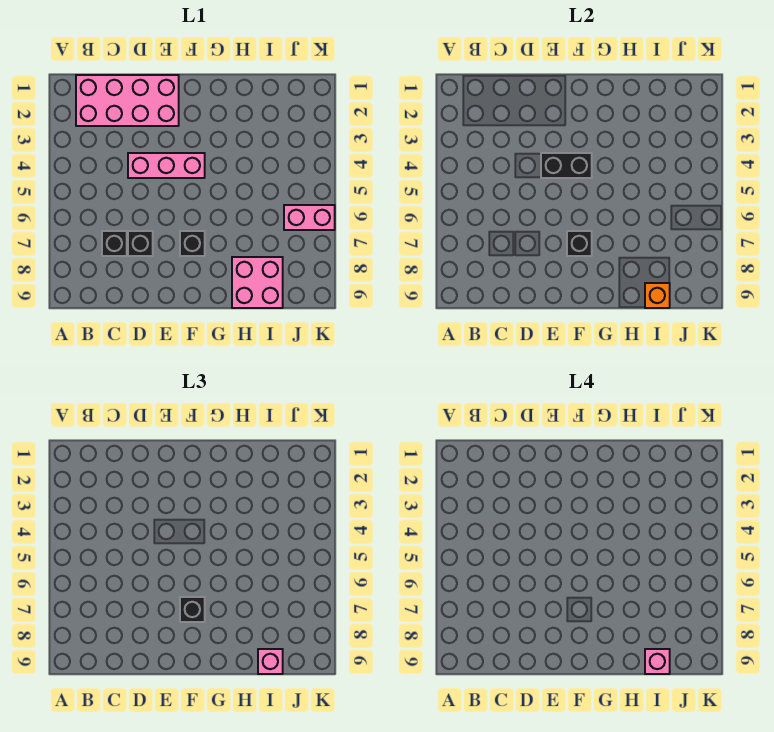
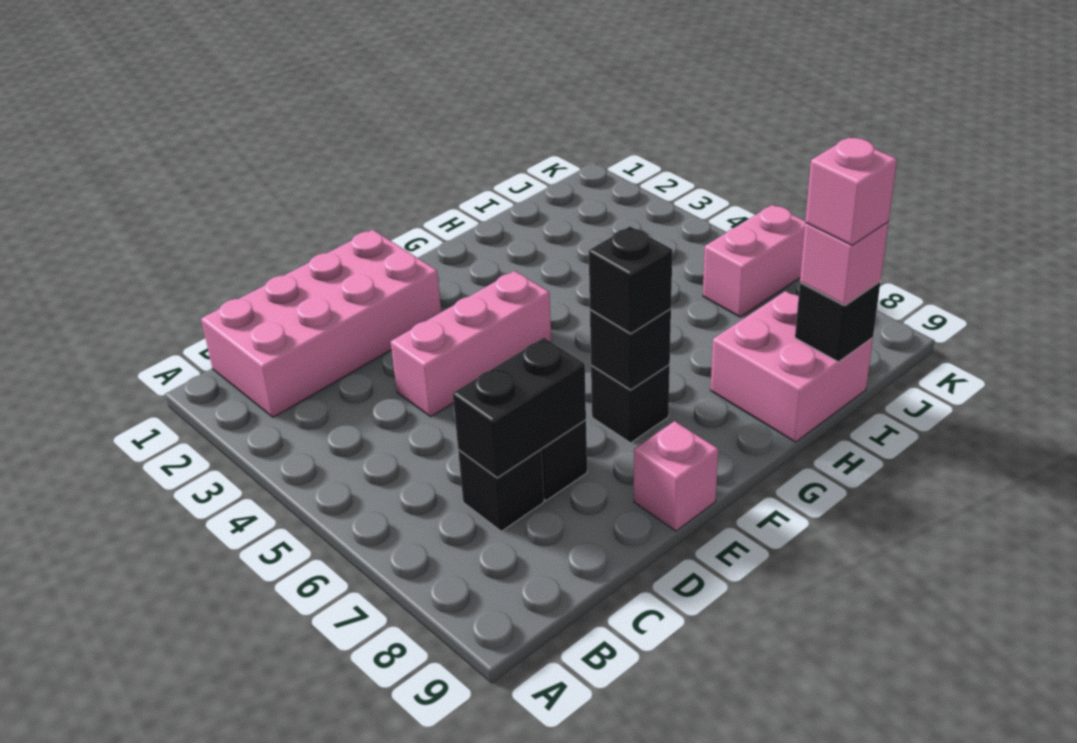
black brick E4:F4 level 2 -> black brick C7:D7 level 2
none -> pink brick E9 level 1
orange brick I9 level 2 -> black brick I9 level 2

